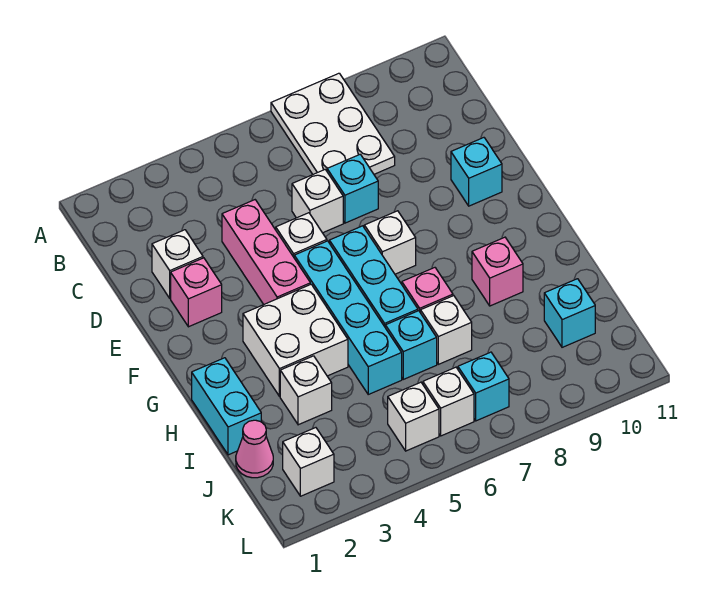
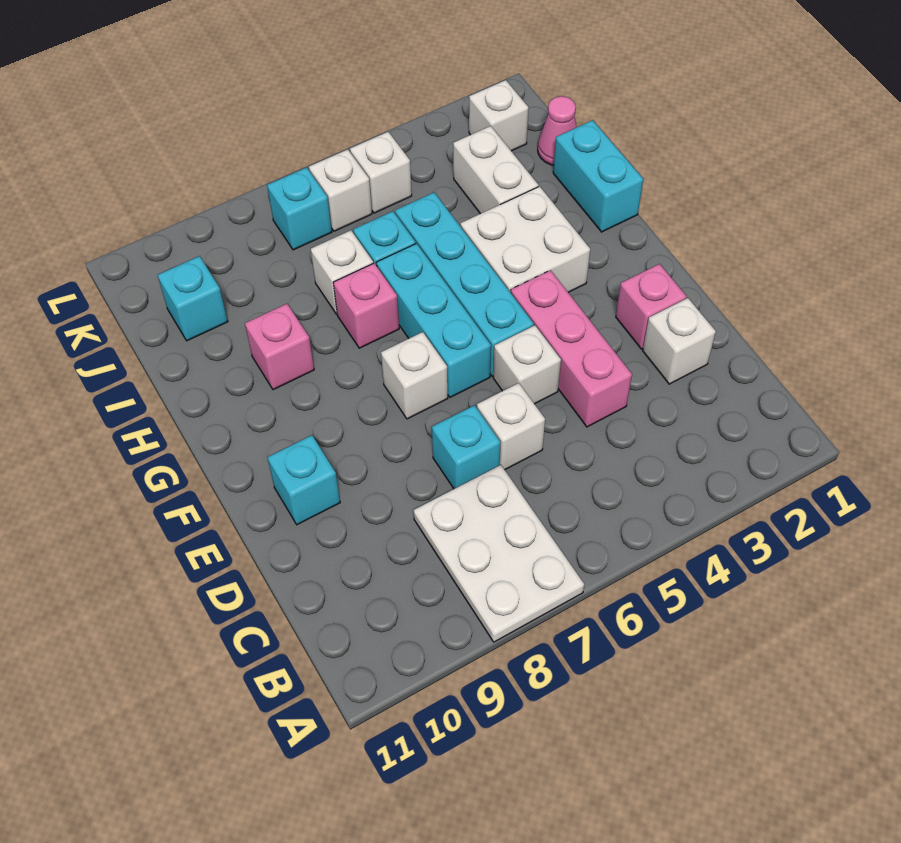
white brick I3 level 1 -> white brick I3:J3 level 1

